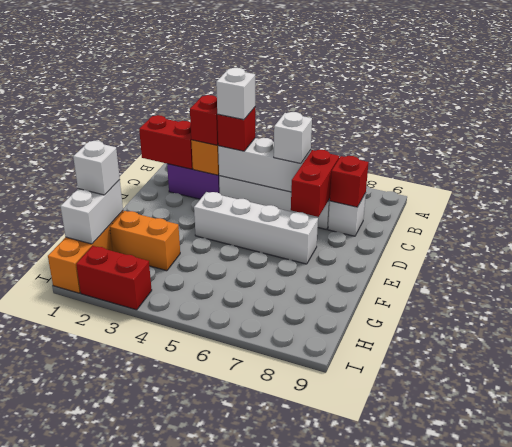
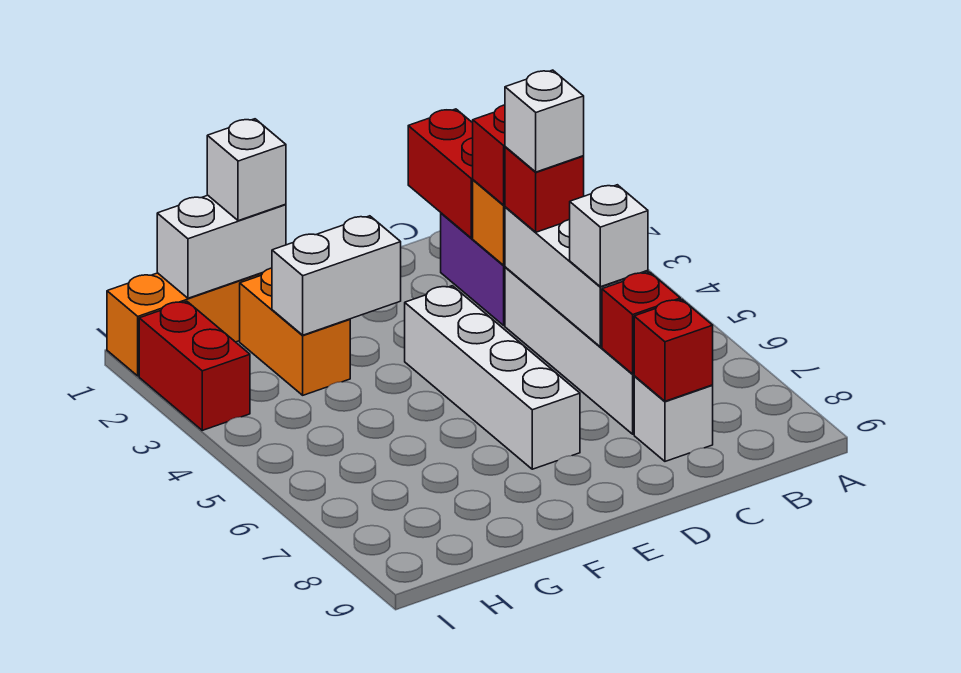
red brick C7:D7 level 2 -> red brick C7 level 2
none -> white brick F3:G3 level 2

